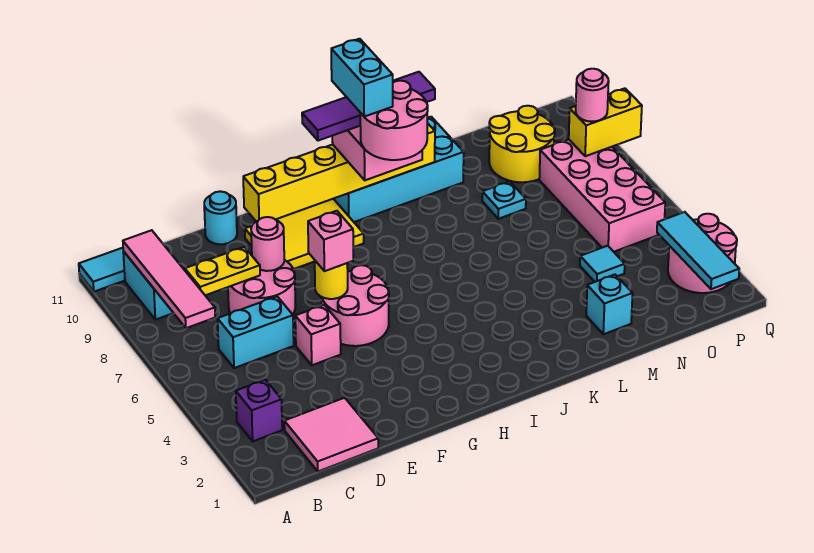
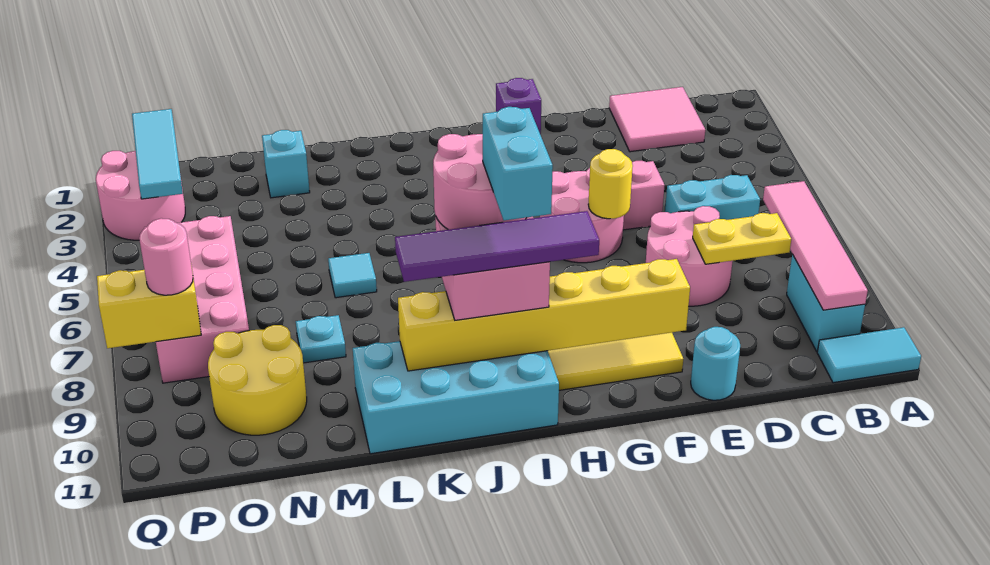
purple brick B3 level 1 -> purple brick G1 level 1
pink round brick E8 level 2 -> none
pink brick F6 level 3 -> none
cyan tile N4 level 1 -> cyan tile L6 level 1

